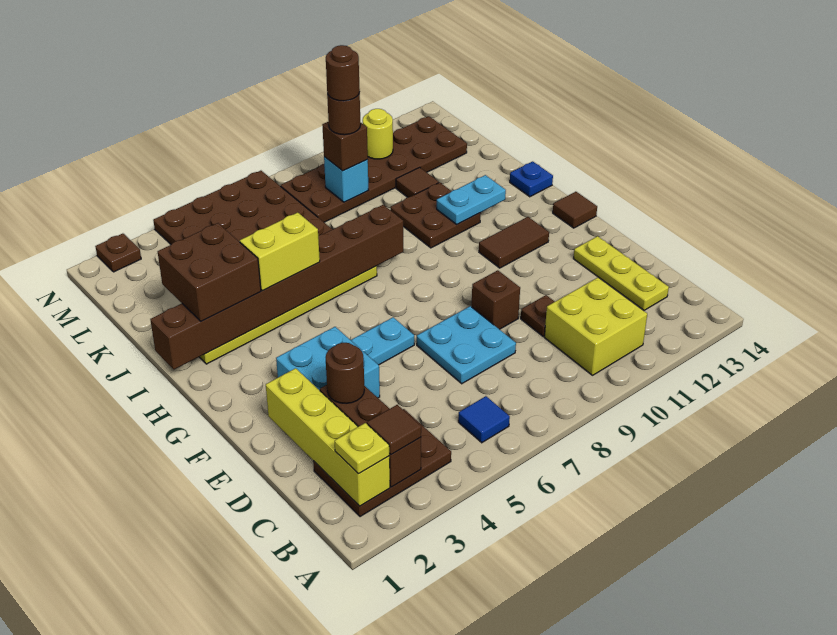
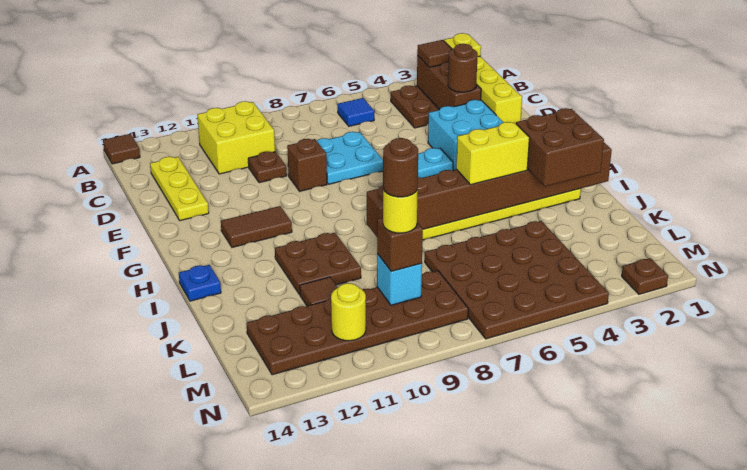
brown tile G14 level 1 -> brown tile A14 level 1
cyan plate I11:I12 level 2 -> none
brown round brick L9 level 4 -> yellow round brick L9 level 4

